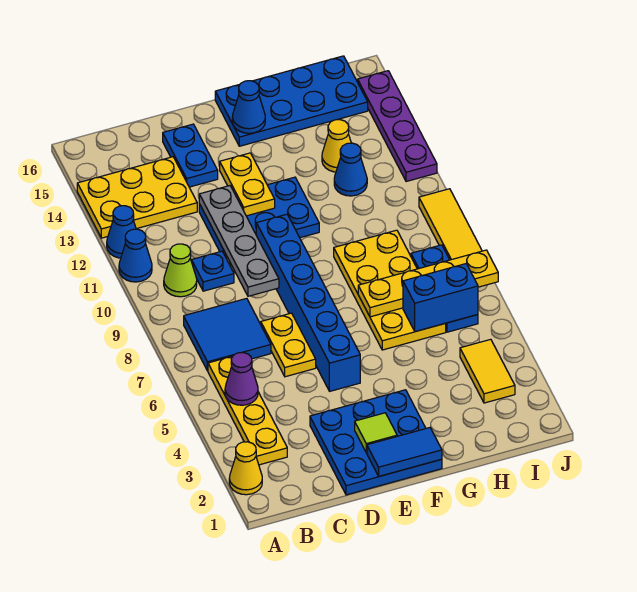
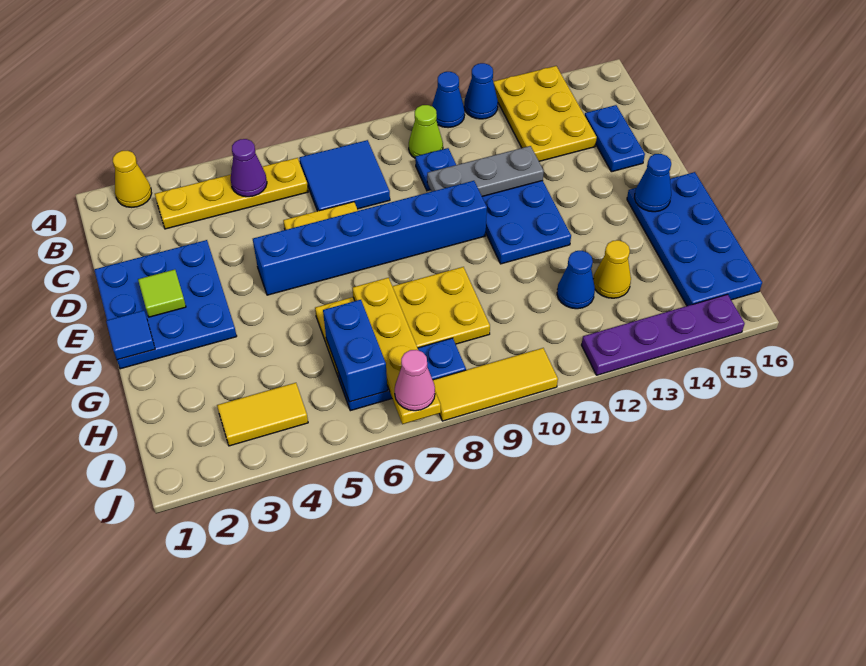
grey plate D9:D12 level 2 -> grey plate D10:D12 level 2
blue plate D14:D15 level 1 -> blue plate C15:D15 level 1
blue tile E1:F1 level 2 -> blue tile F1 level 2
yellow plate E12:E13 level 2 -> none
none -> pink cone J7 level 3

